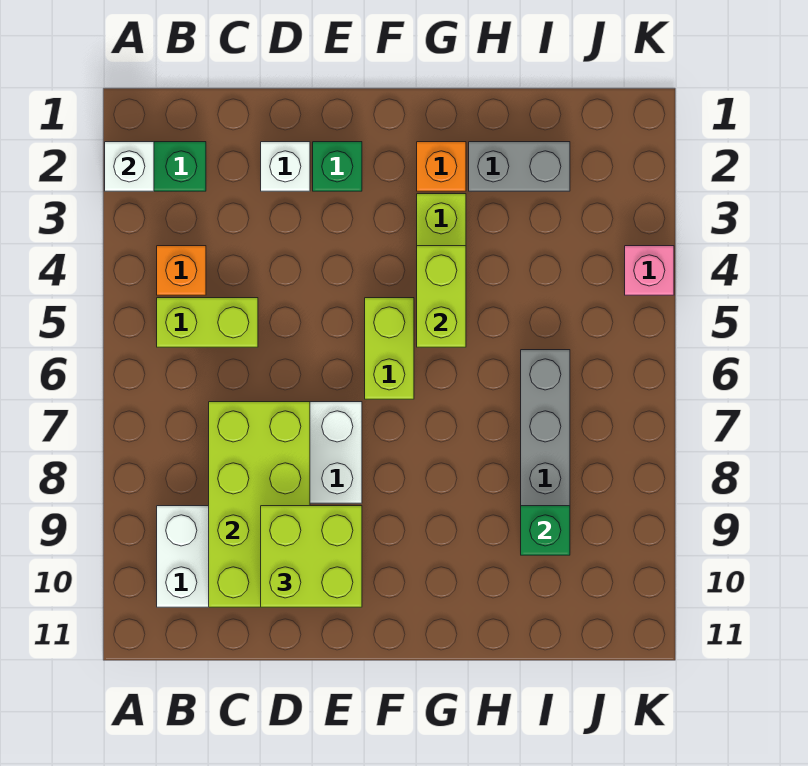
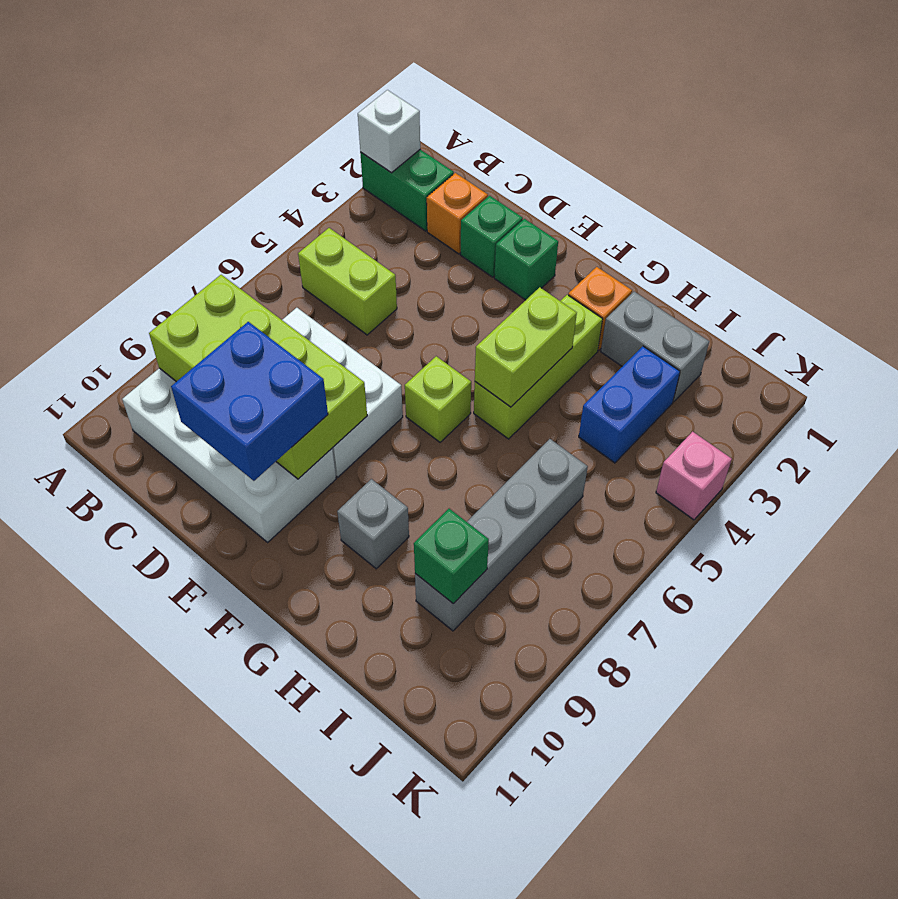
orange brick B4 level 1 -> orange brick C2 level 1
lime brick C7:D10 level 2 -> lime brick B8:E9 level 2
white brick D2 level 1 -> green brick D2 level 1
lime brick D9:E10 level 3 -> blue brick D9:E10 level 3
lime brick F5:F6 level 1 -> lime brick F6 level 1
none -> grey brick G9 level 1
none -> blue brick I3:I4 level 1

